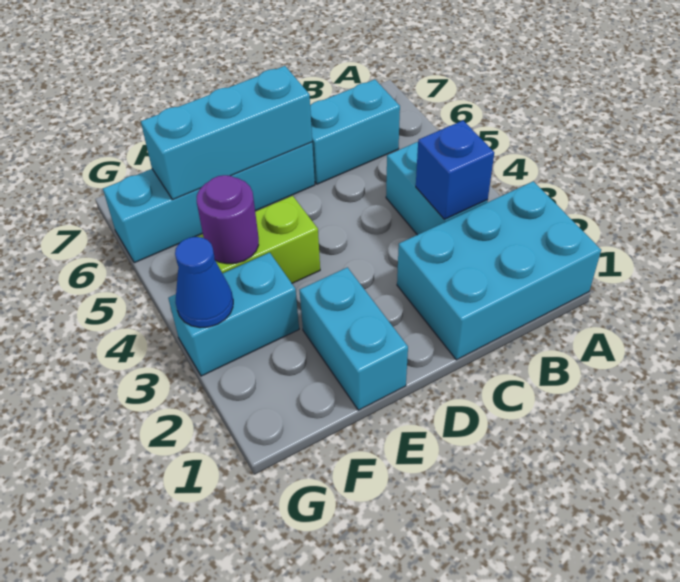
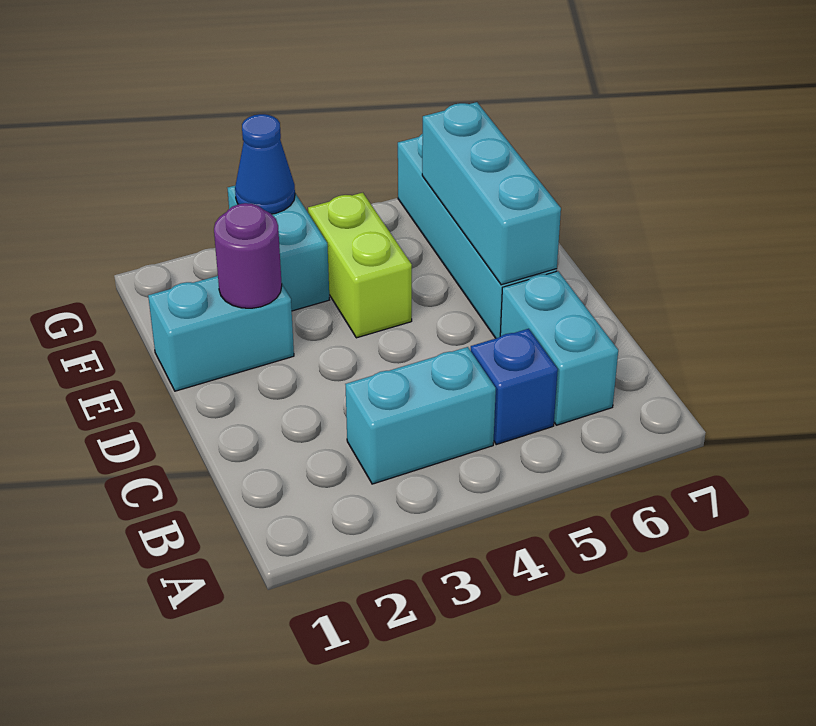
cyan brick A1:C2 level 1 -> none
blue brick B3 level 2 -> blue brick B5 level 1
purple round brick F4 level 2 -> purple round brick E2 level 2

